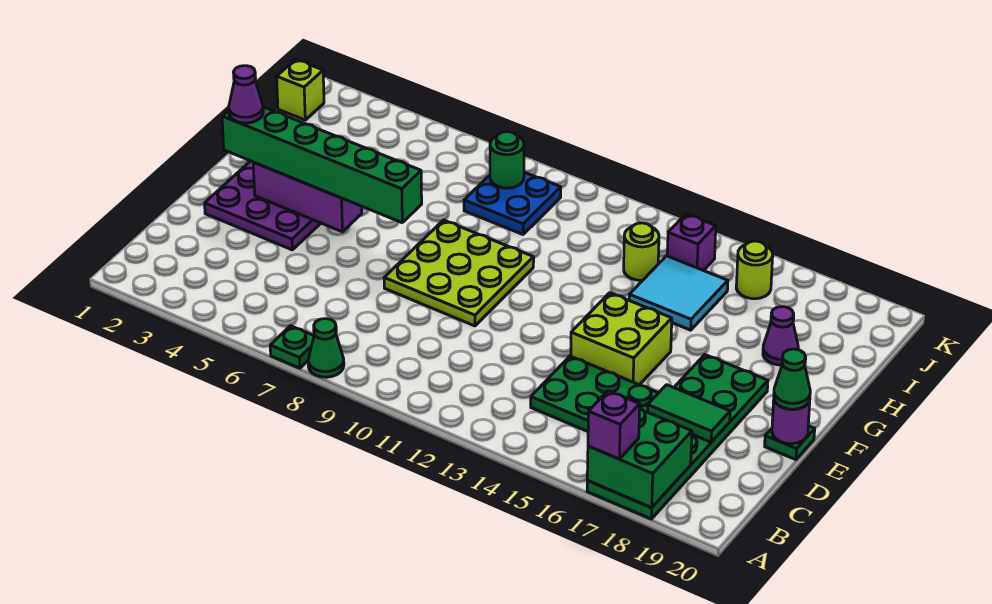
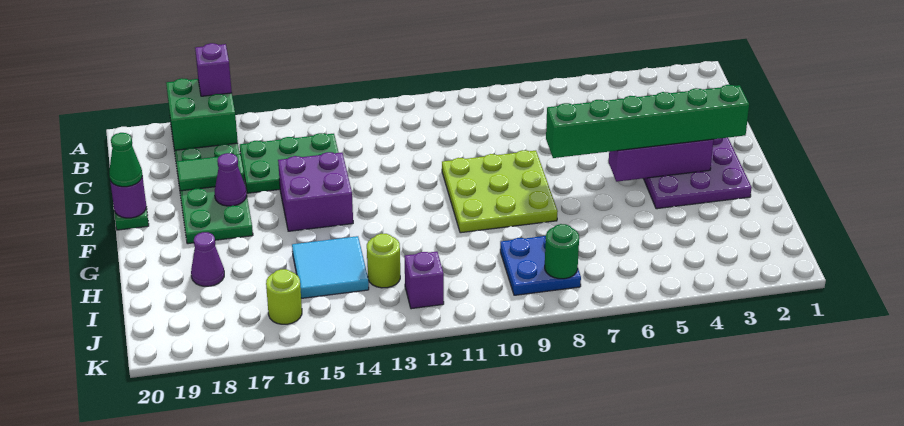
green plate A7 level 1 -> none
green cone A8 level 1 -> none
lime brick E14:F15 level 1 -> purple brick E14:F15 level 1
purple cone F2 level 4 -> purple cone E17 level 2
lime brick J1 level 1 -> none
purple brick J14 level 1 -> purple brick J12 level 1

